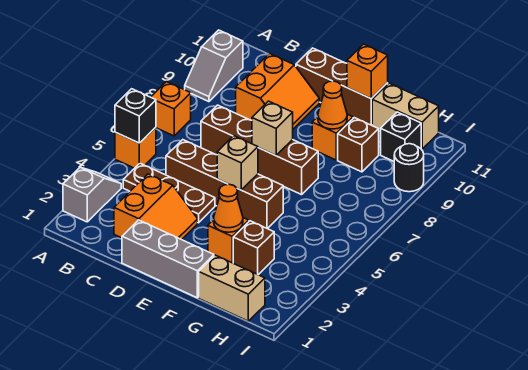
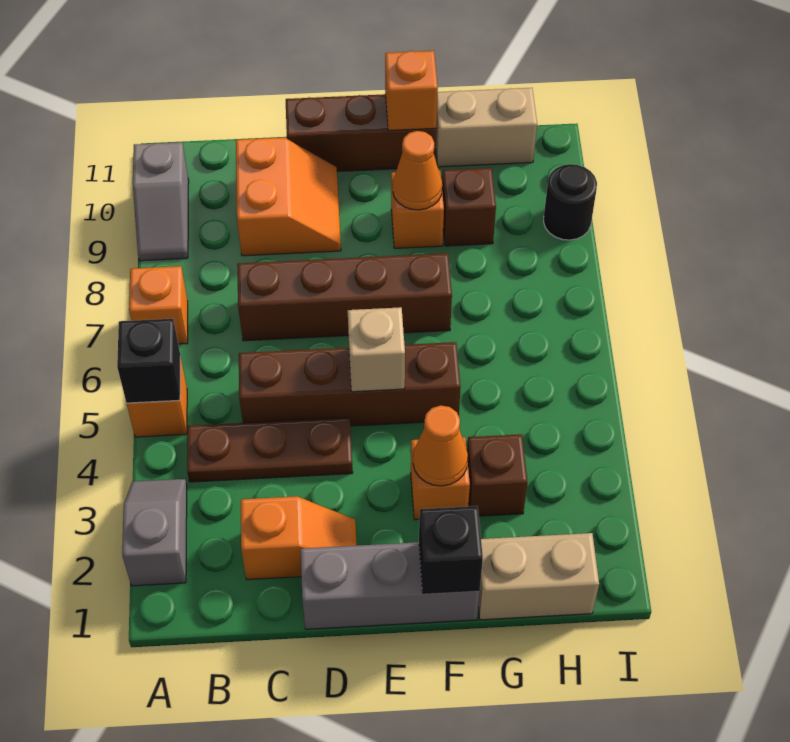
orange slope C2:D3 level 1 top C -> orange slope C2:D2 level 1 top C
tan brick E7 level 2 -> none
black brick H10 level 1 -> black brick F1 level 2

